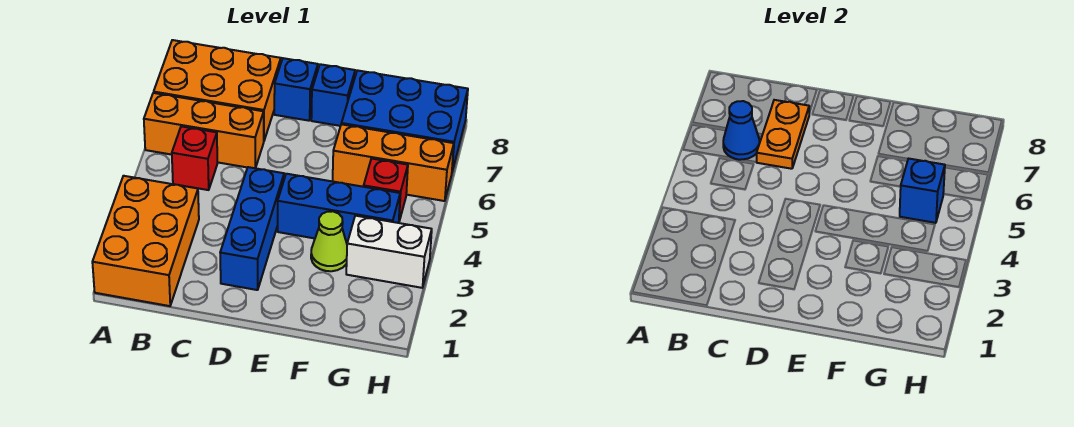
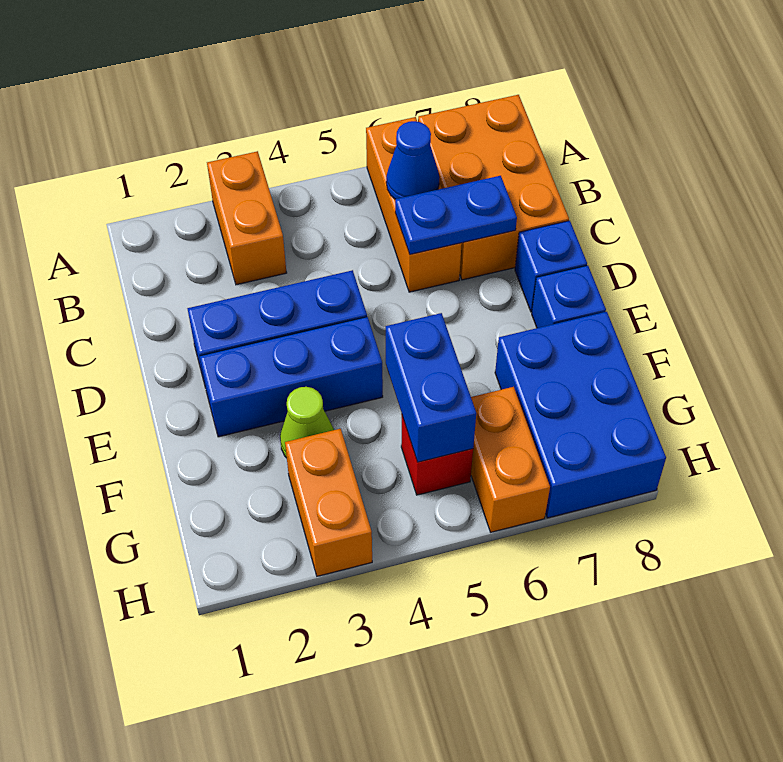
orange brick A1:B3 level 1 -> orange brick A3:B3 level 1
red brick B5 level 1 -> none
orange plate C6:C7 level 2 -> blue plate C6:C7 level 2
blue brick E4:G4 level 1 -> blue brick E2:E4 level 1
orange brick F6:H6 level 1 -> orange brick G6:H6 level 1
white brick G3:H3 level 1 -> orange brick G3:H3 level 1
blue brick G5 level 2 -> blue brick F5:G5 level 2

